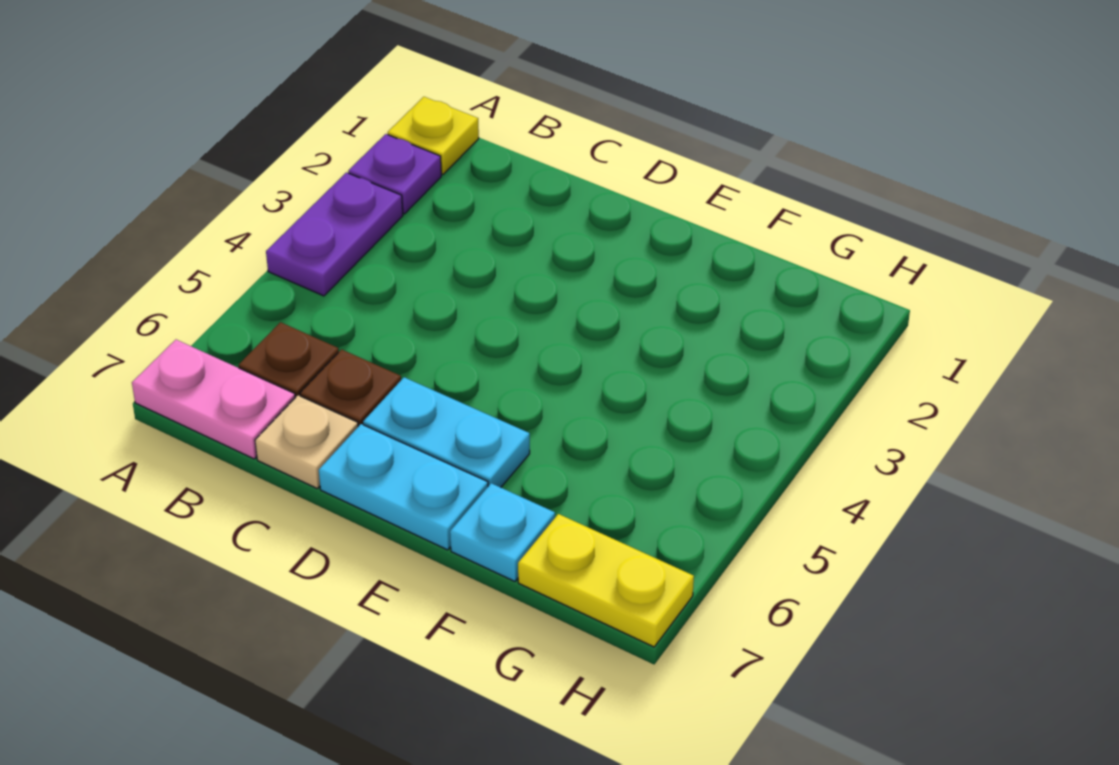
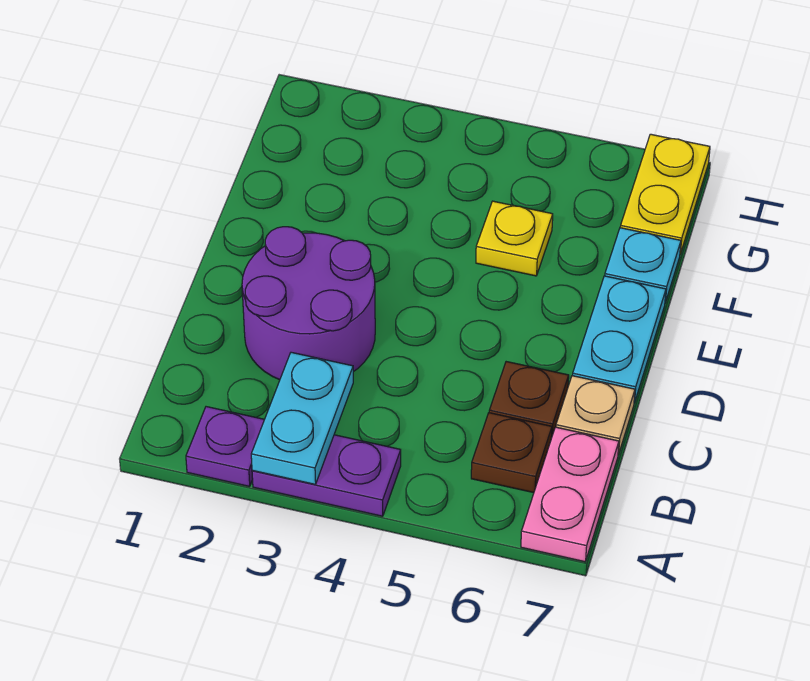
yellow plate A1 level 1 -> yellow plate F5 level 1
none -> purple round brick C2:D3 level 1
cyan plate D6:E6 level 1 -> cyan plate A3:B3 level 2

